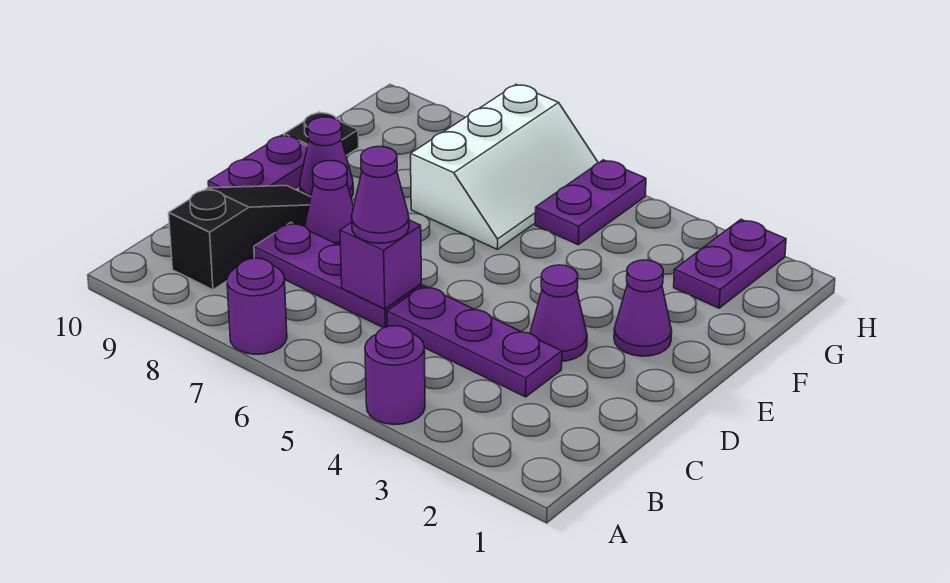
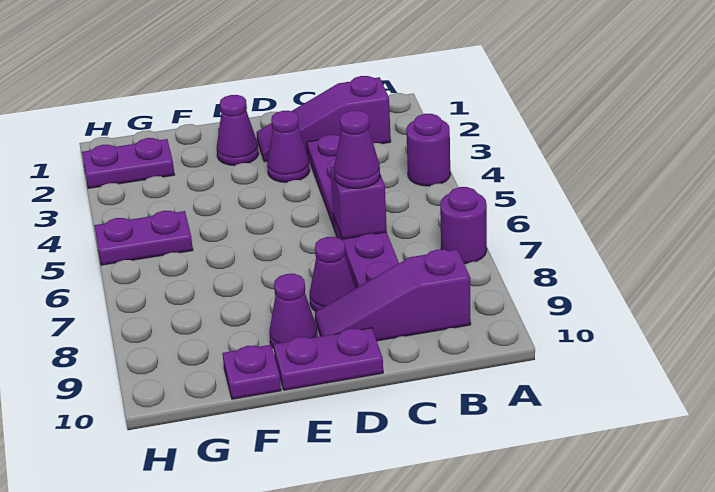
none -> purple slope B2:D2 level 1 top B
black slope B9:D9 level 1 top B -> purple slope B9:D9 level 1 top B
white slope F6:H7 level 1 top 7 -> none
black plate F10 level 1 -> purple plate F10 level 1

